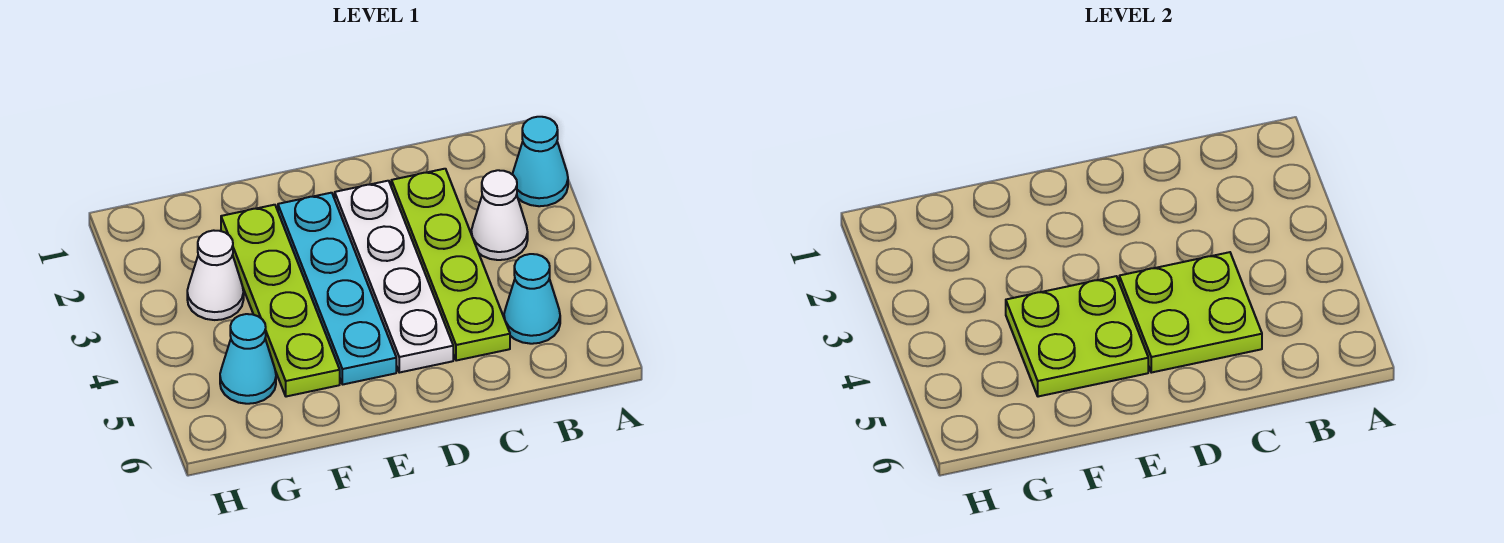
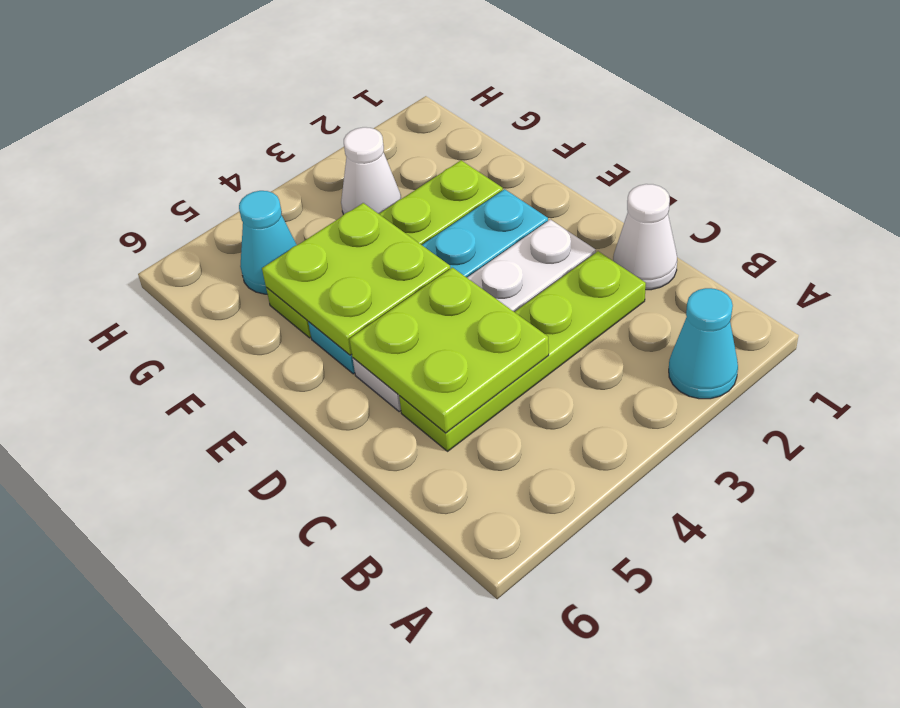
white cone B3 level 1 -> white cone C1 level 1
cyan cone B5 level 1 -> none

